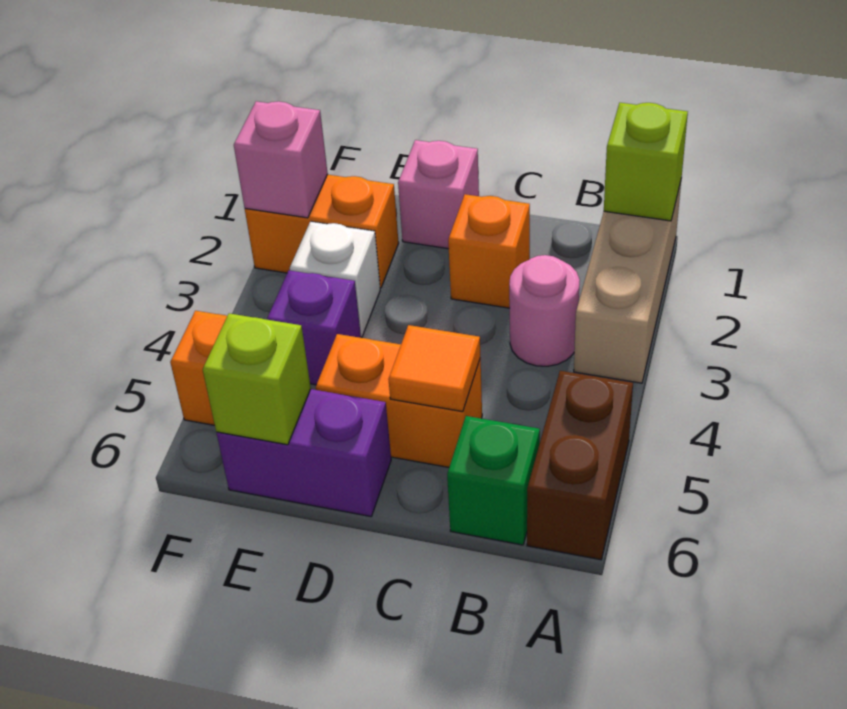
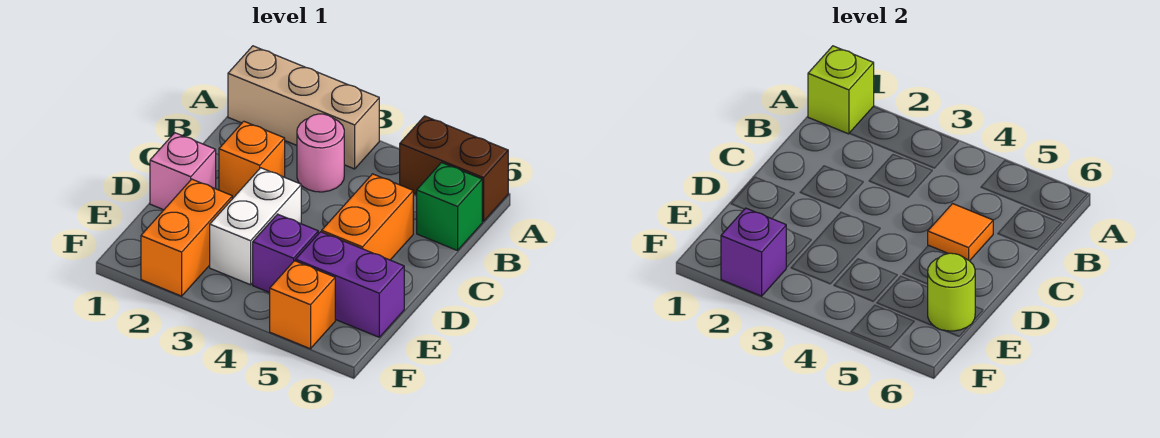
purple brick D6:E6 level 1 -> purple brick E5:E6 level 1
white brick E3 level 1 -> white brick D3:E3 level 1
lime brick E6 level 2 -> lime round brick E6 level 2
pink brick F2 level 2 -> purple brick F2 level 2

